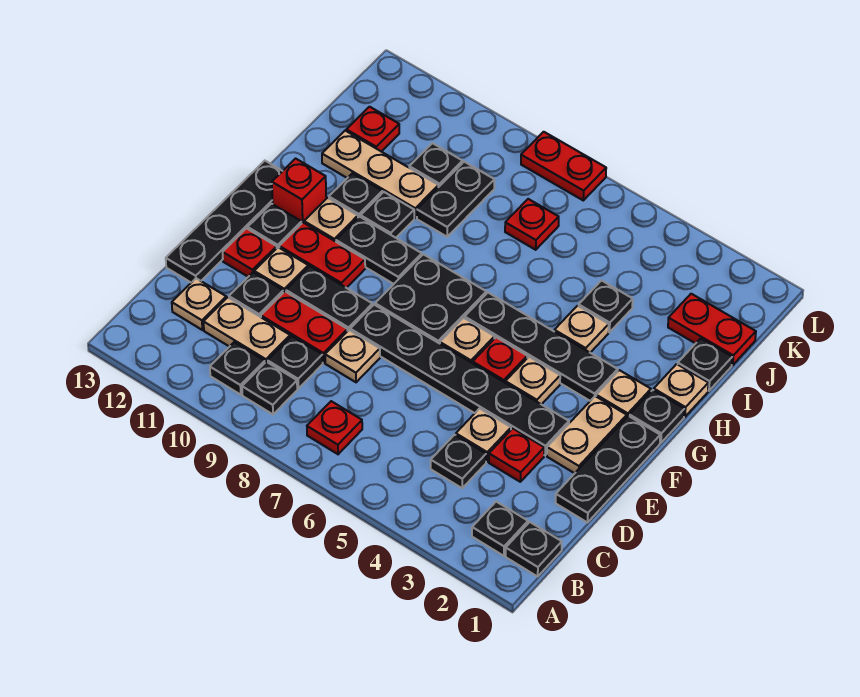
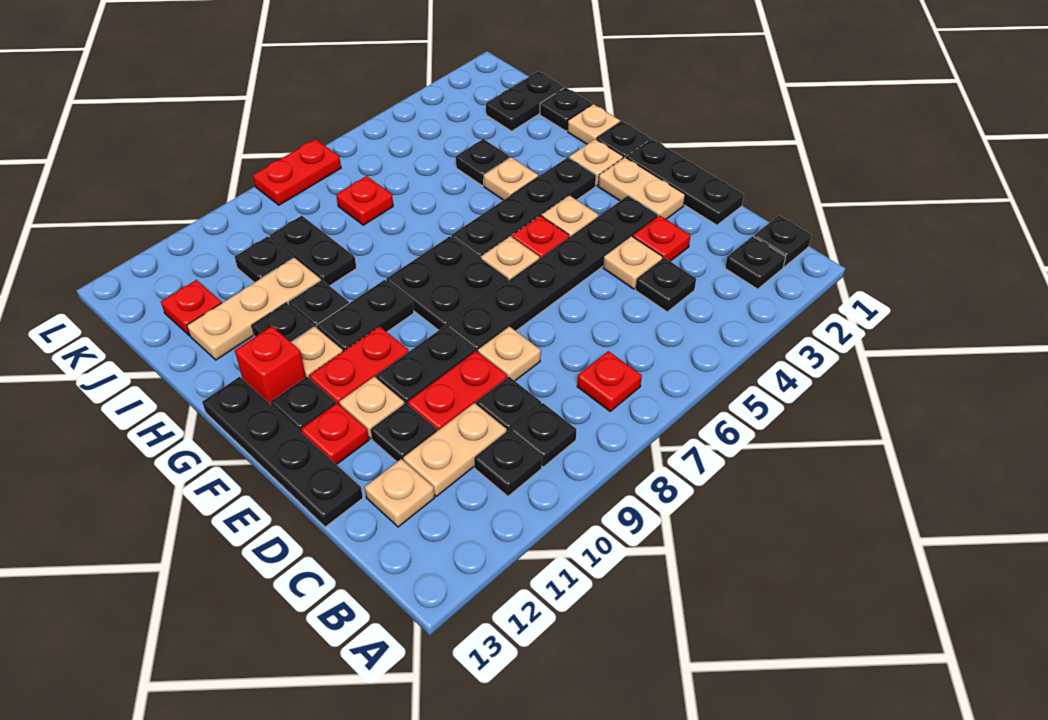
red plate J1:J2 level 1 -> black plate J1:J2 level 1

